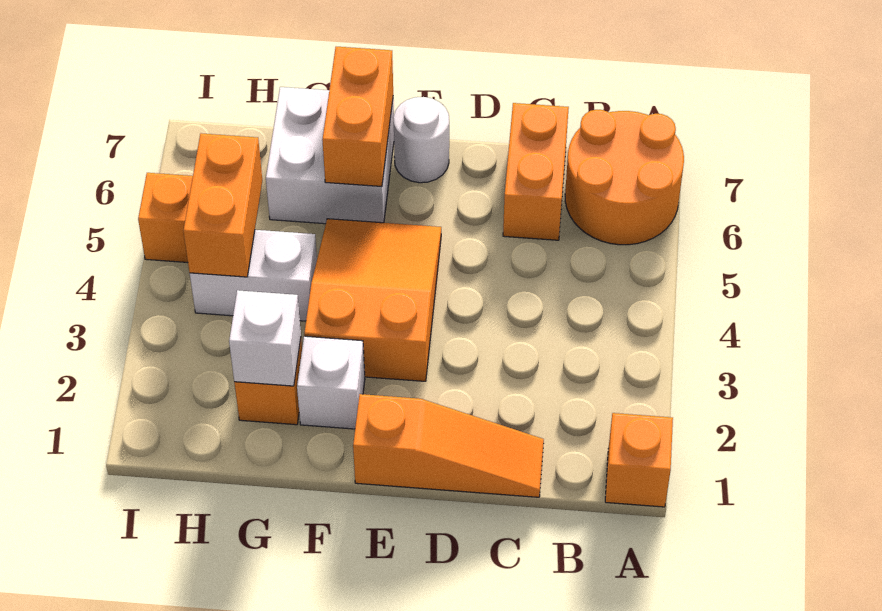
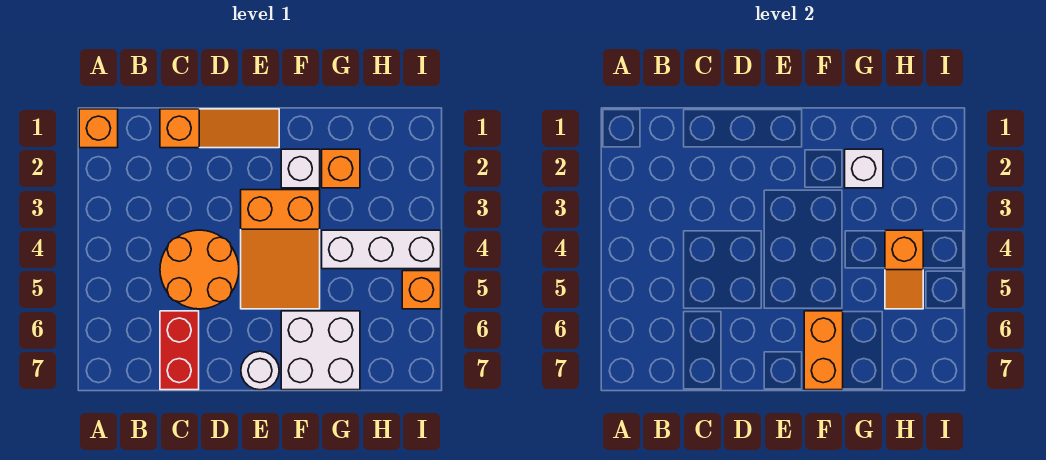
orange round brick A6:B7 level 1 -> orange round brick C4:D5 level 1
orange slope C1:E1 level 1 top E -> orange slope C1:E1 level 1 top C
orange brick C6:C7 level 1 -> red brick C6:C7 level 1
white brick G4:H4 level 1 -> white brick G4:I4 level 1
orange brick H4:H5 level 2 -> orange slope H4:H5 level 2 top 4

